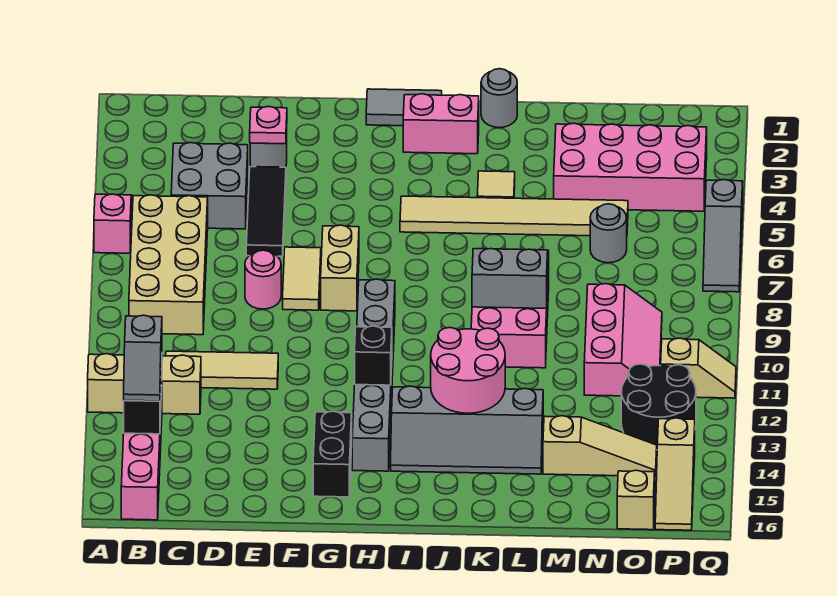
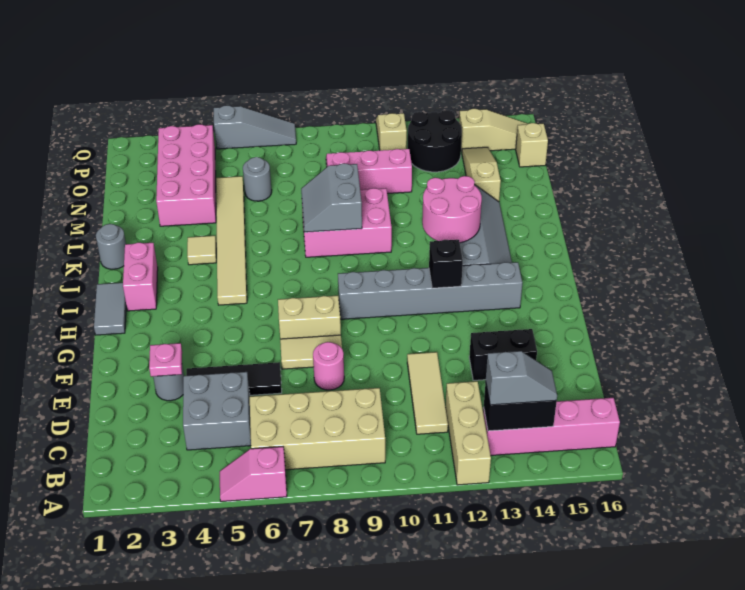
black brick G14:G15 level 1 -> black brick E13:E14 level 1

